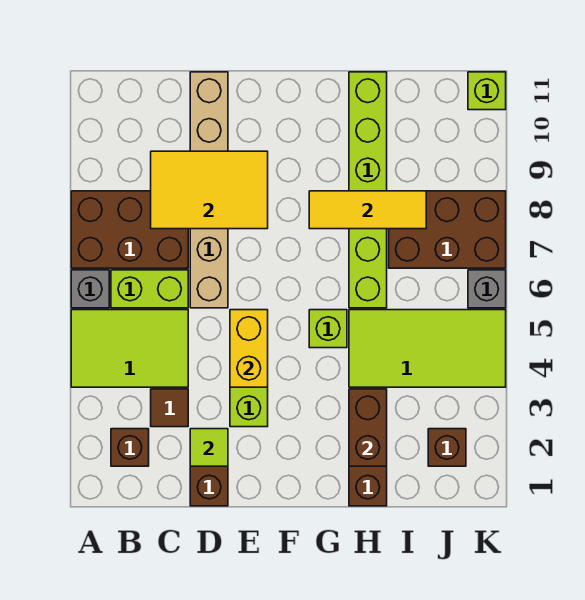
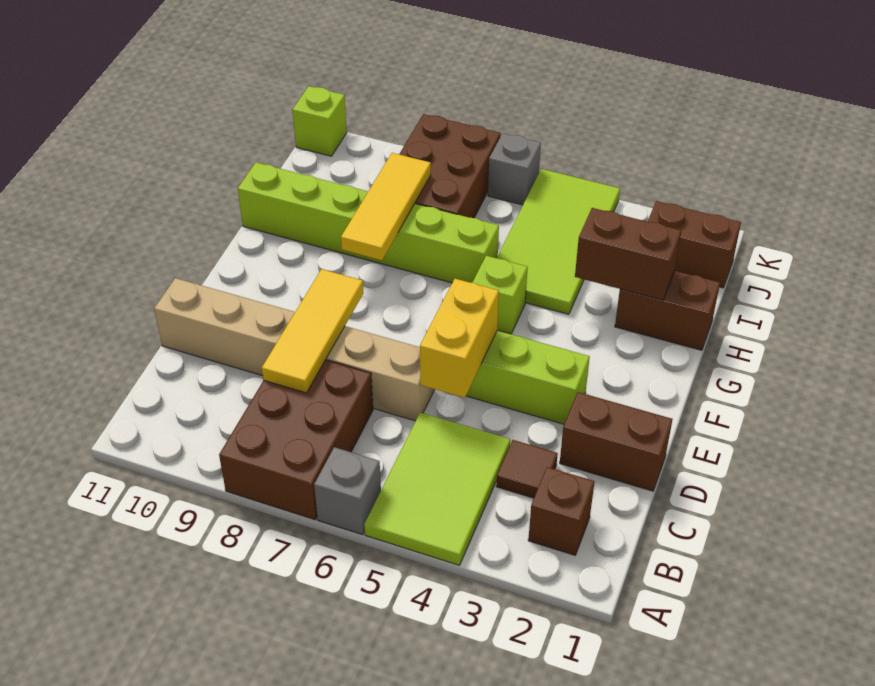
lime brick B6:C6 level 1 -> none
yellow tile C8:E9 level 2 -> yellow tile C8:E8 level 2
lime tile D2 level 2 -> none
yellow brick E4:E5 level 2 -> yellow brick D5:E5 level 2
brown brick J2 level 1 -> brown brick J1:J2 level 1

